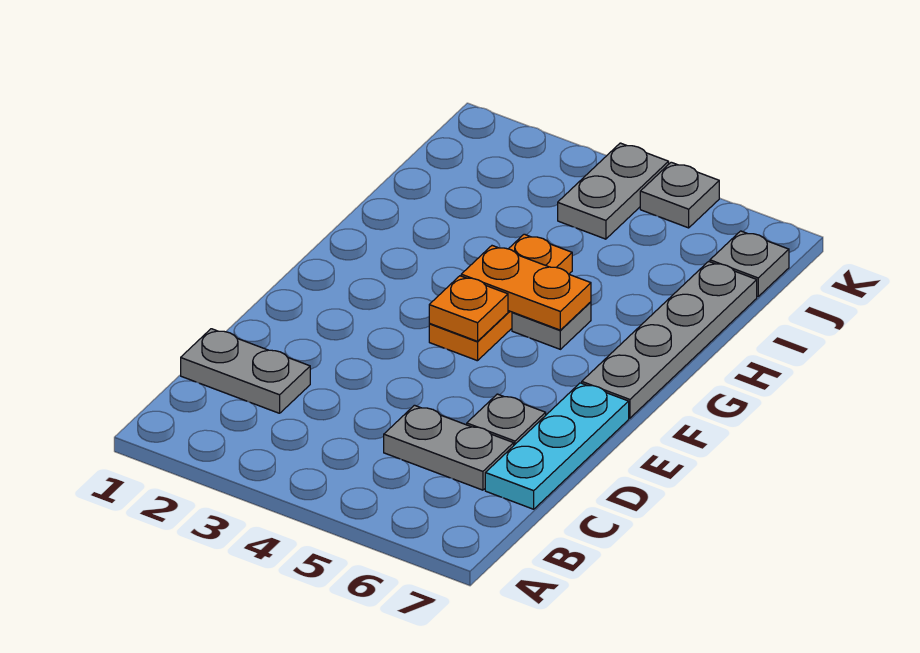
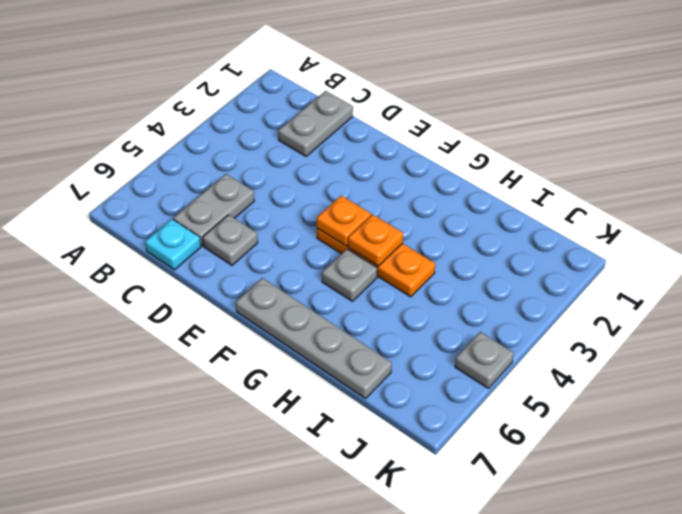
cyan plate C7:E7 level 1 -> cyan plate C7 level 1
orange plate G4:G5 level 2 -> orange plate G4 level 2
grey plate J4:K4 level 1 -> none
grey plate J7 level 1 -> none

